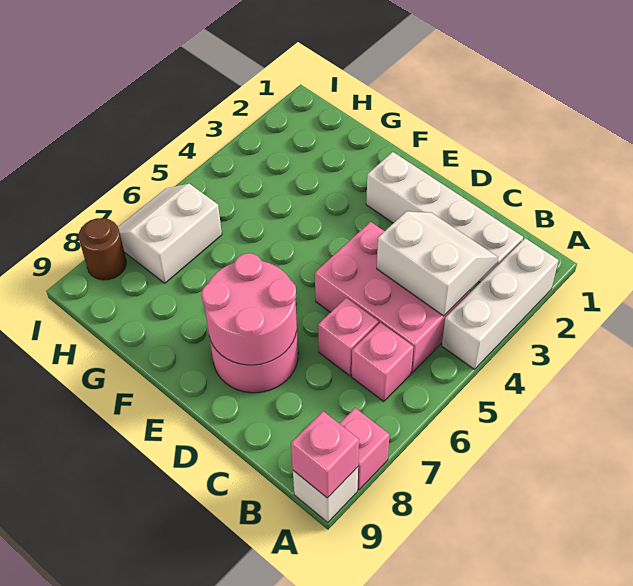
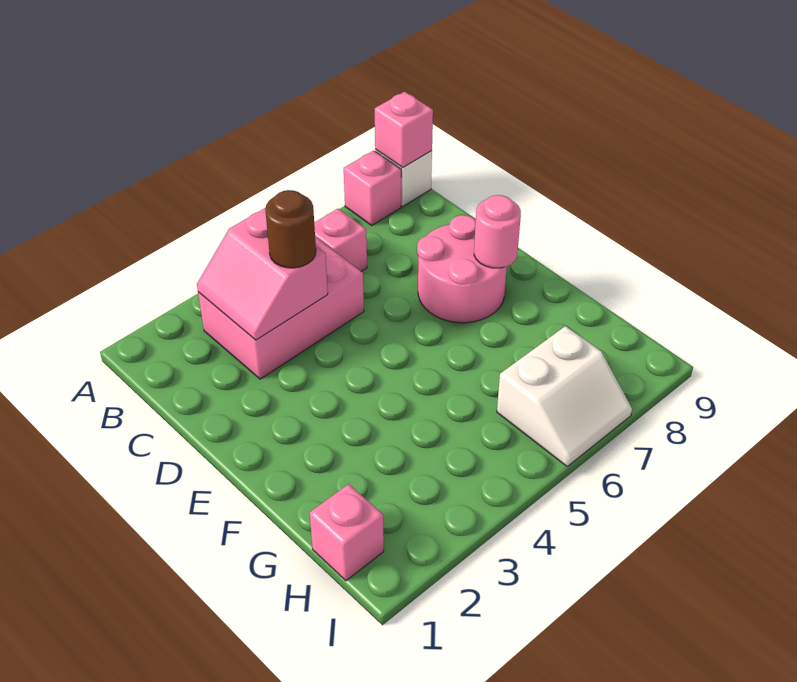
white brick A2:A4 level 1 -> none
white brick B2:E2 level 1 -> none
white slope B3:C4 level 2 top 4 -> pink slope B3:C4 level 2 top 4
pink brick B4:D5 level 1 -> pink brick B3:C5 level 1
pink brick C6 level 1 -> pink brick H1 level 1
pink round brick D7:E8 level 2 -> pink round brick E8 level 2
brown round brick I8 level 1 -> brown round brick C4 level 3

